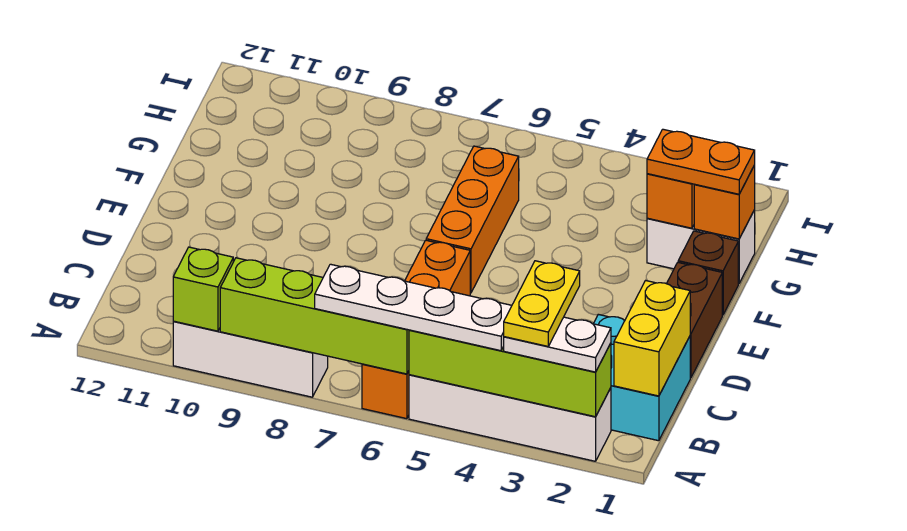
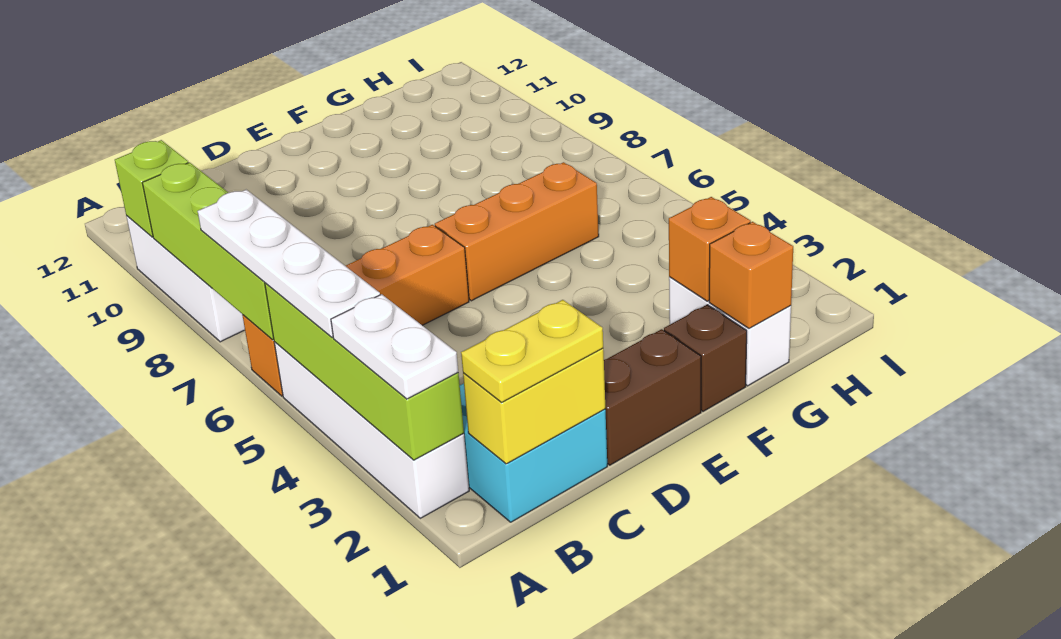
yellow plate A3:B3 level 4 -> yellow plate B1:C1 level 3
orange plate G1:G2 level 3 -> none

